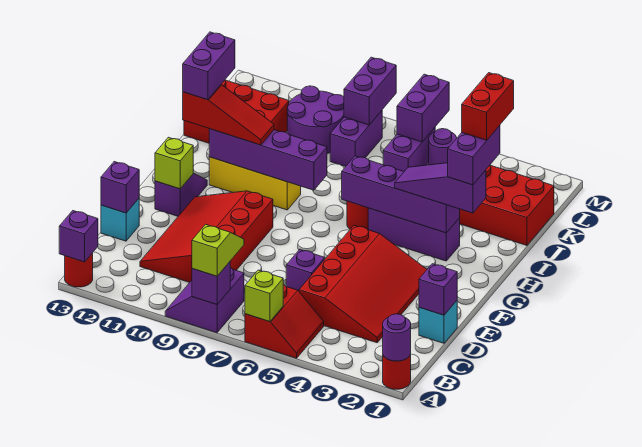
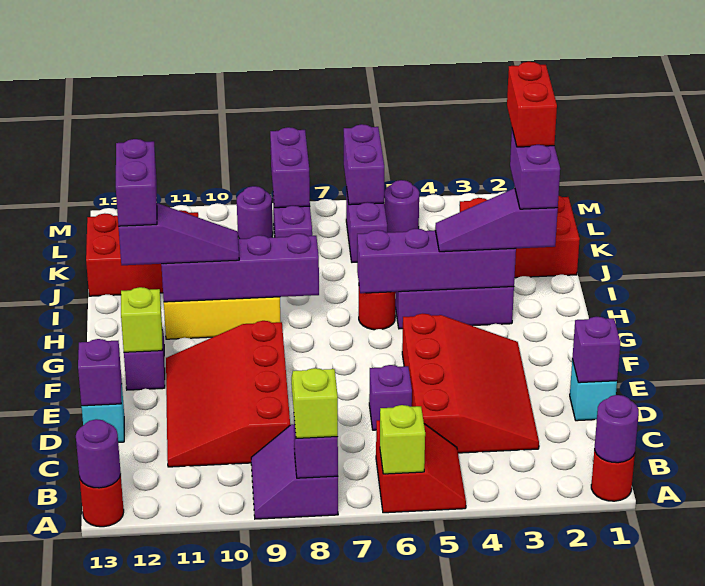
purple brick A13 level 2 -> purple round brick A13 level 2
red slope H10:H12 level 3 top 12 -> purple slope H10:H12 level 3 top 12
purple round brick K9:L10 level 1 -> purple round brick L9 level 1

